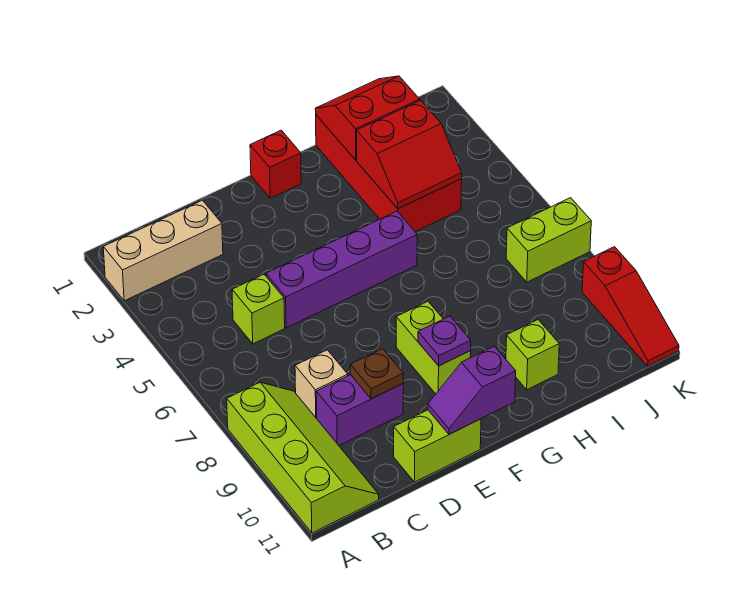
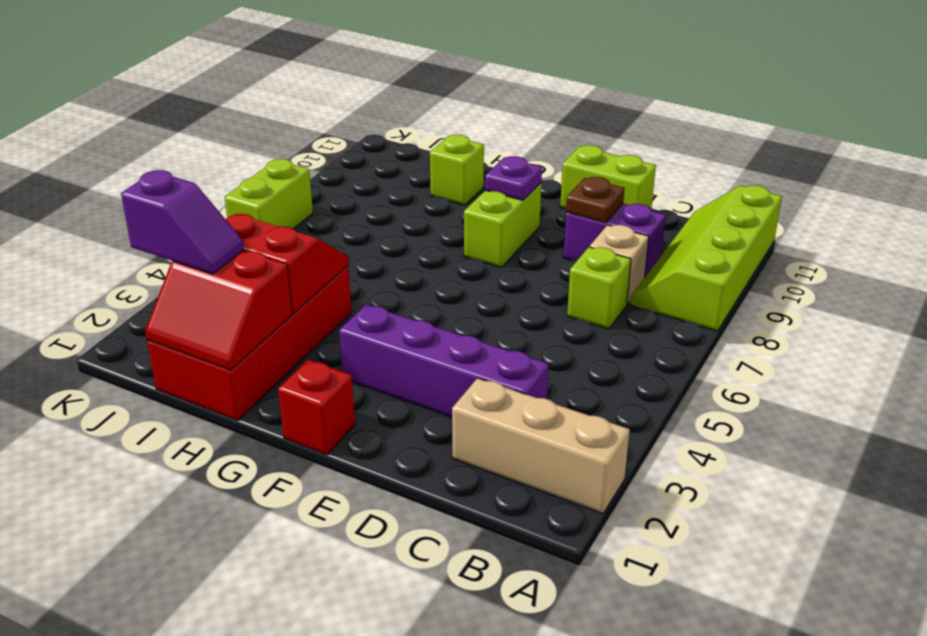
lime brick C5 level 1 -> lime brick C7 level 1
purple brick D5:G5 level 1 -> purple brick C3:F3 level 1
purple slope E11:F11 level 2 top F -> purple slope I2:J2 level 3 top J
lime brick J7:K7 level 1 -> lime brick K6:K7 level 1
red slope K9:K11 level 1 top 9 -> none

